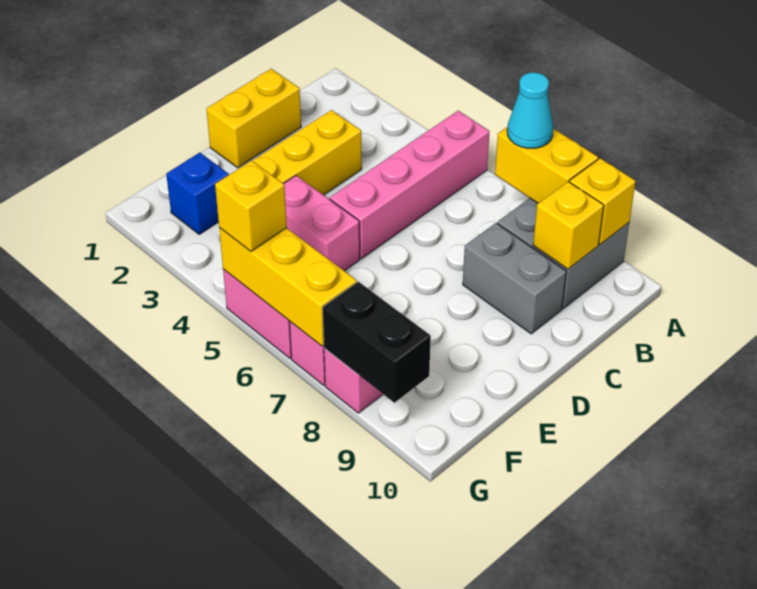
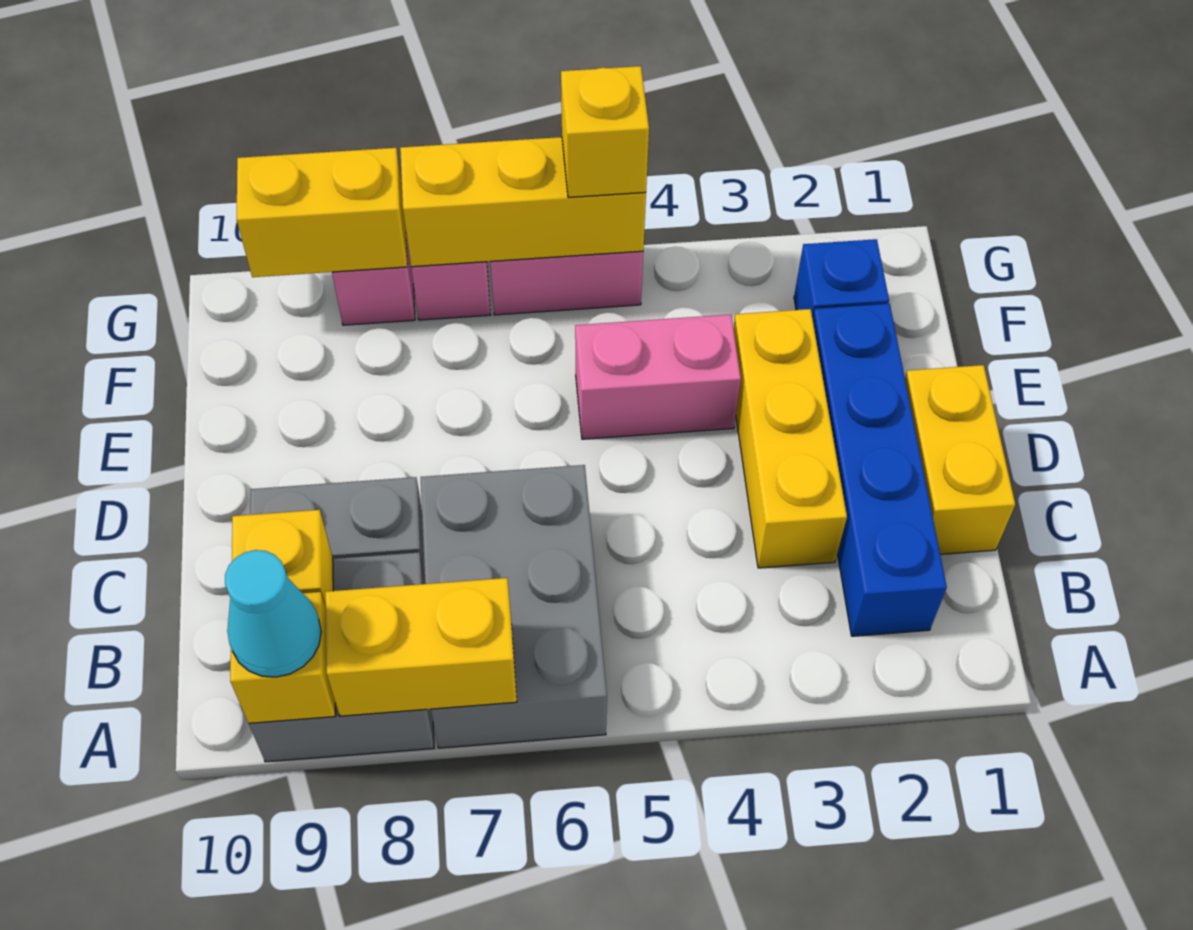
pink brick A5:D5 level 1 -> none
none -> grey brick A6:C7 level 1
cyan cone A7 level 3 -> cyan cone A9 level 3
none -> blue brick B2:E2 level 1
black brick G8:G9 level 2 -> yellow brick G8:G9 level 2

